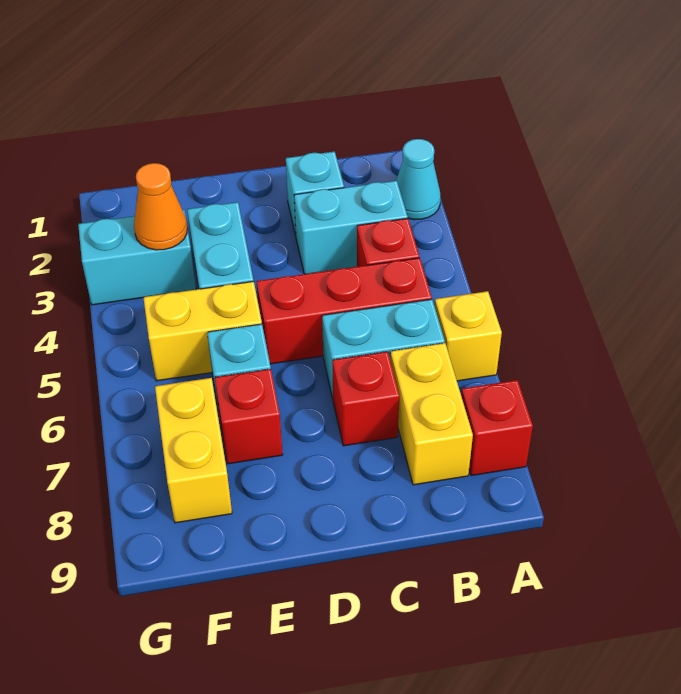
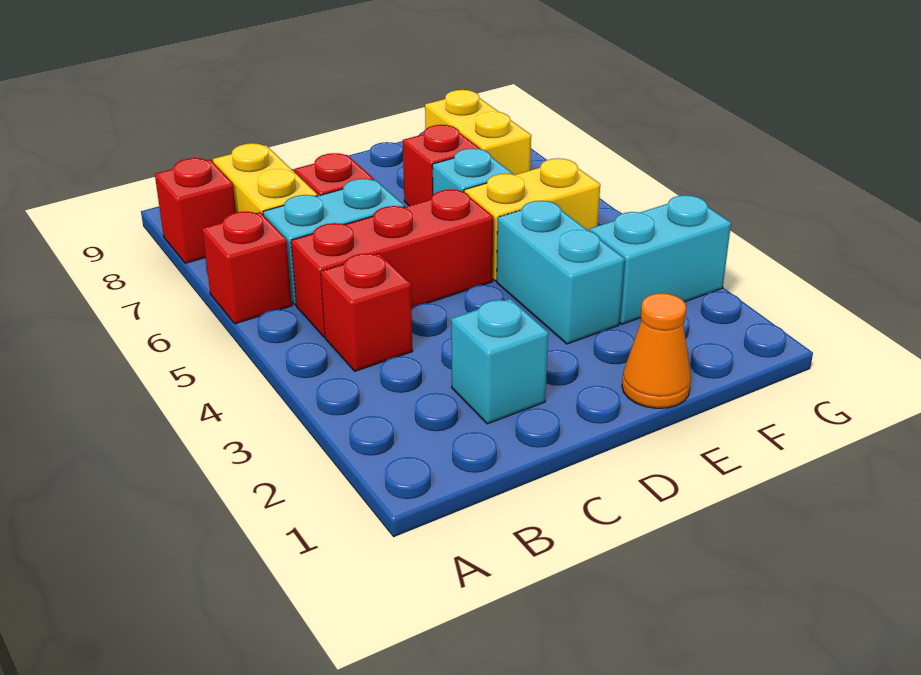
cyan cone A2 level 1 -> none
yellow brick A6 level 1 -> red brick A6 level 1
cyan brick B3:C3 level 1 -> none
orange cone F3 level 2 -> orange cone E1 level 1

